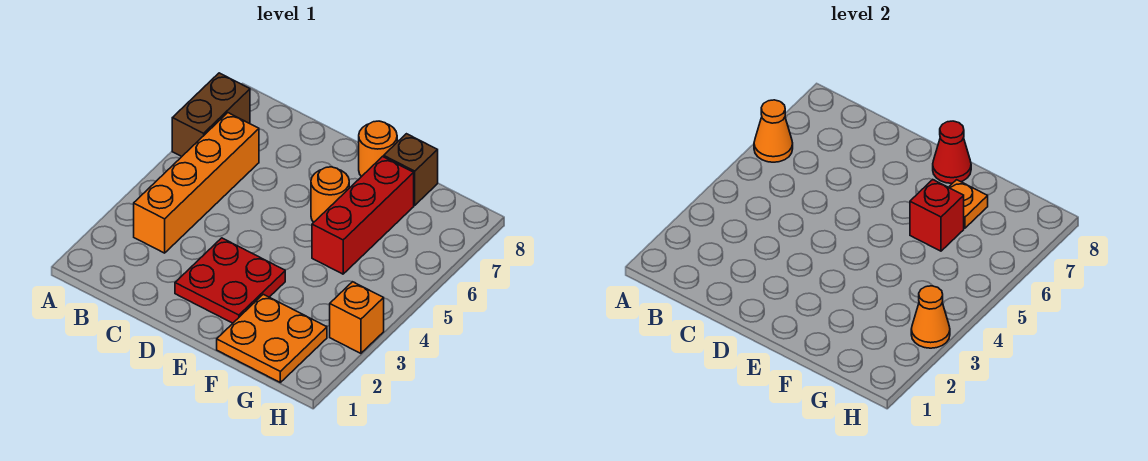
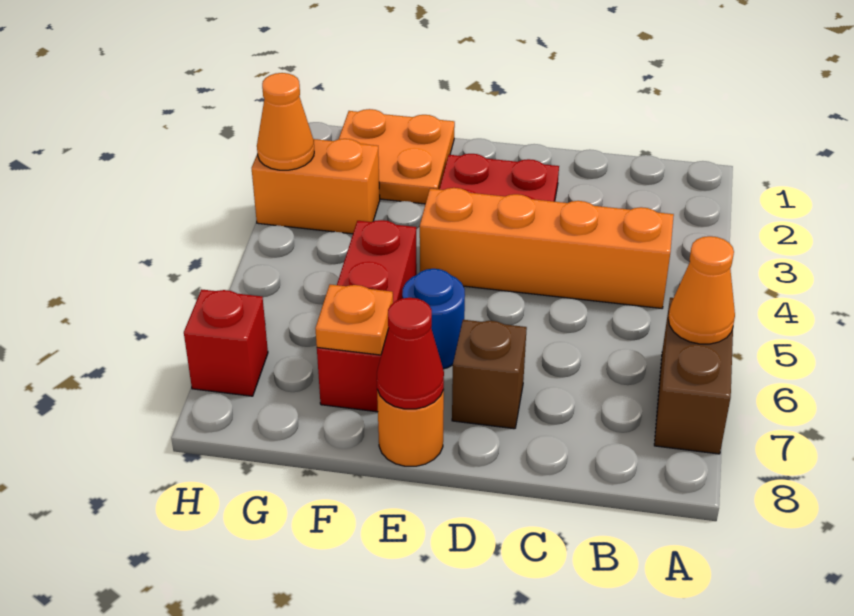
orange brick B3:B6 level 1 -> orange brick B4:E4 level 1
orange round brick E6 level 1 -> blue round brick E6 level 1
red brick F6 level 2 -> red brick H7 level 1
brown brick F8 level 1 -> brown brick D7 level 1
orange brick H3 level 1 -> orange brick G3:H3 level 1

